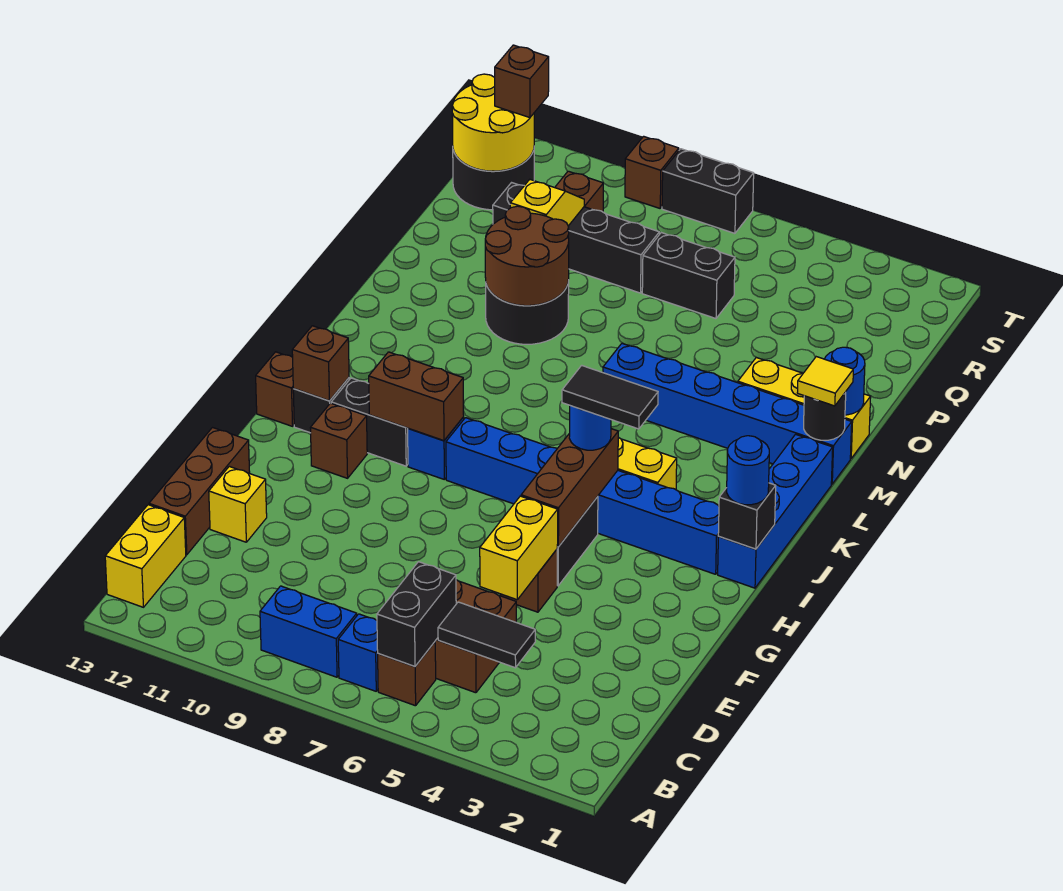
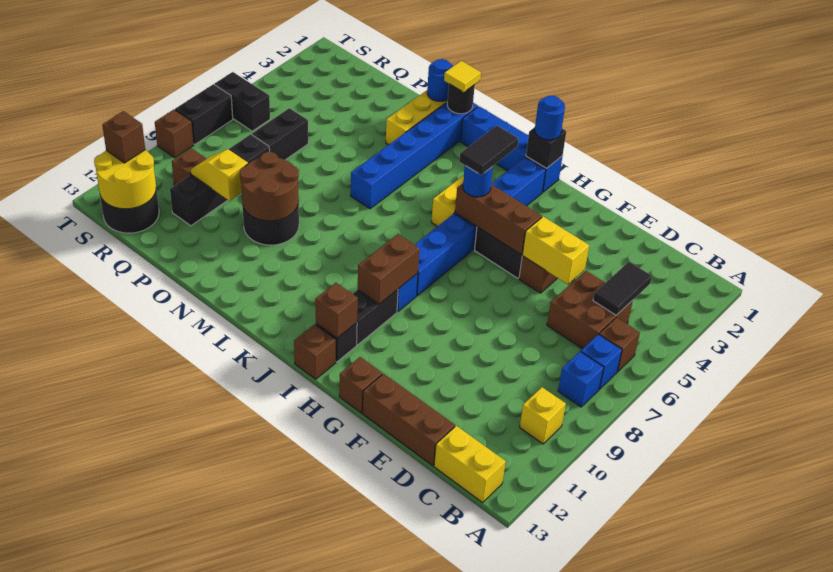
black brick B6:C6 level 2 -> black brick S6:T6 level 1
blue brick B8:B9 level 1 -> blue brick B8 level 1
yellow brick E12 level 1 -> yellow brick B10 level 1
brown brick H11 level 1 -> brown brick G13 level 1

